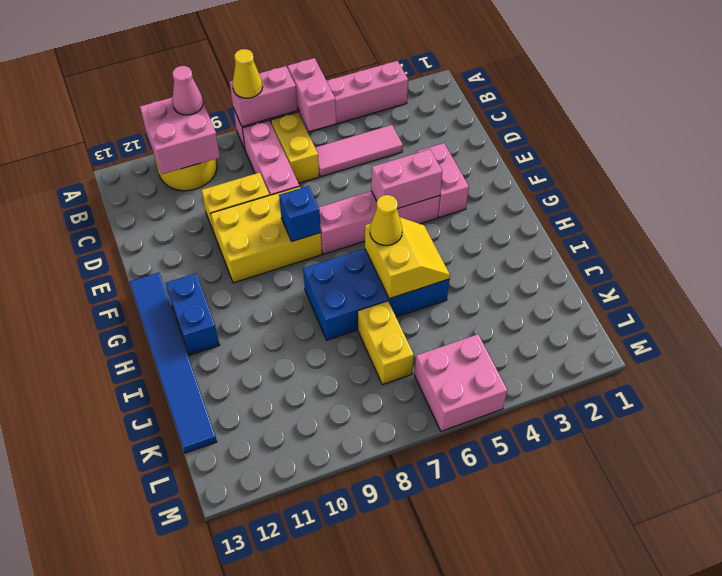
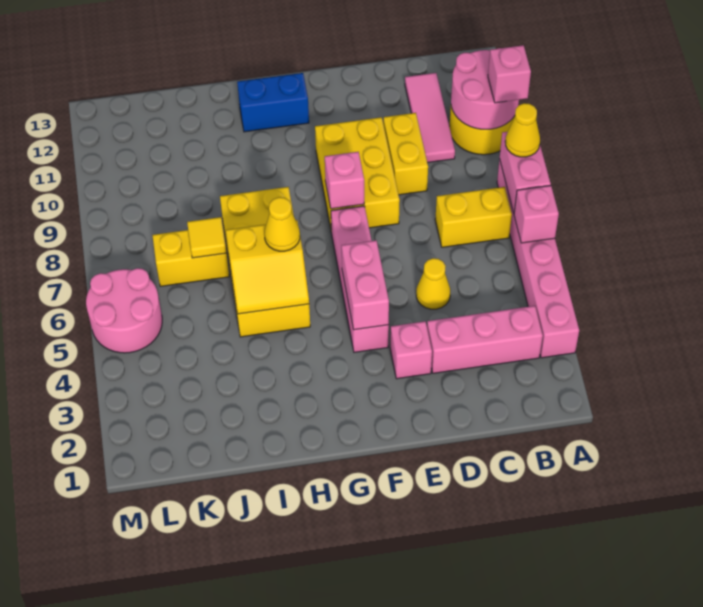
pink brick A6:B6 level 2 -> pink brick A6 level 2
pink brick A10:B11 level 2 -> pink round brick A10:B11 level 2
pink cone A10 level 3 -> pink brick A10 level 3
pink brick B8:D8 level 1 -> pink brick B3:D3 level 1
pink tile C4:C6 level 1 -> pink tile C10:C12 level 1
none -> yellow cone D5 level 1
pink brick E3:F3 level 1 -> pink brick E3 level 1
blue brick F8 level 2 -> pink brick F8 level 2
blue tile F13:K13 level 1 -> none
blue brick H5:I8 level 1 -> yellow brick H5:I8 level 1
none -> yellow tile J7 level 2
pink brick L5:M6 level 1 -> pink round brick L5:M6 level 1

